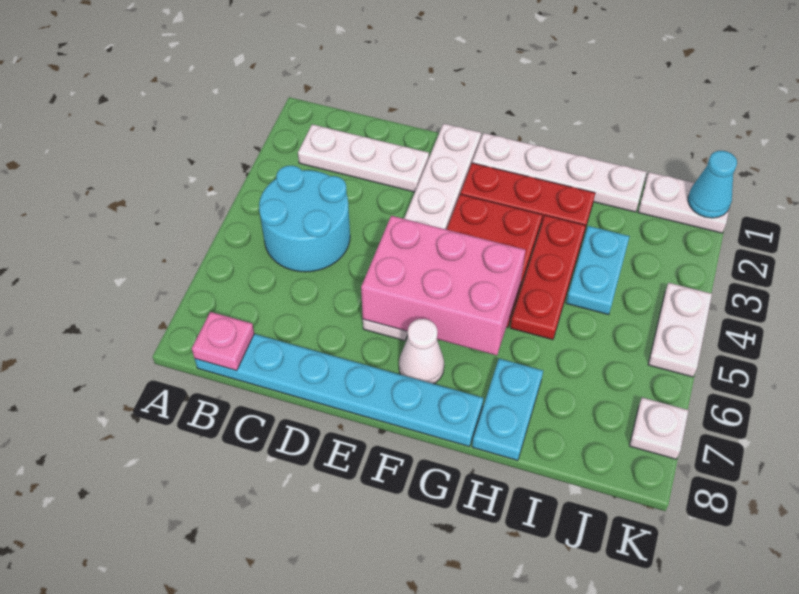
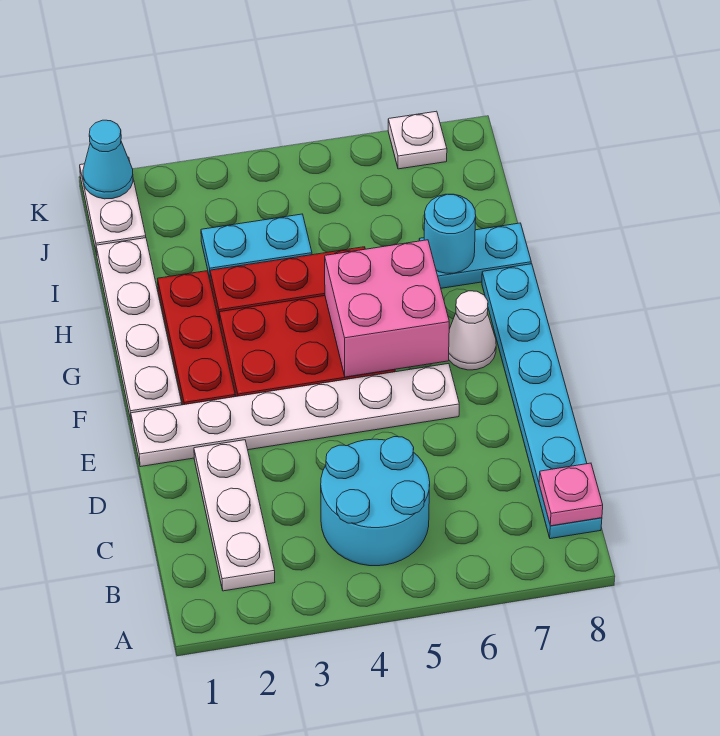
pink brick E5:G6 level 2 -> pink brick F5:G6 level 2
none -> cyan round brick H7 level 2
white plate K4:K5 level 1 -> none

